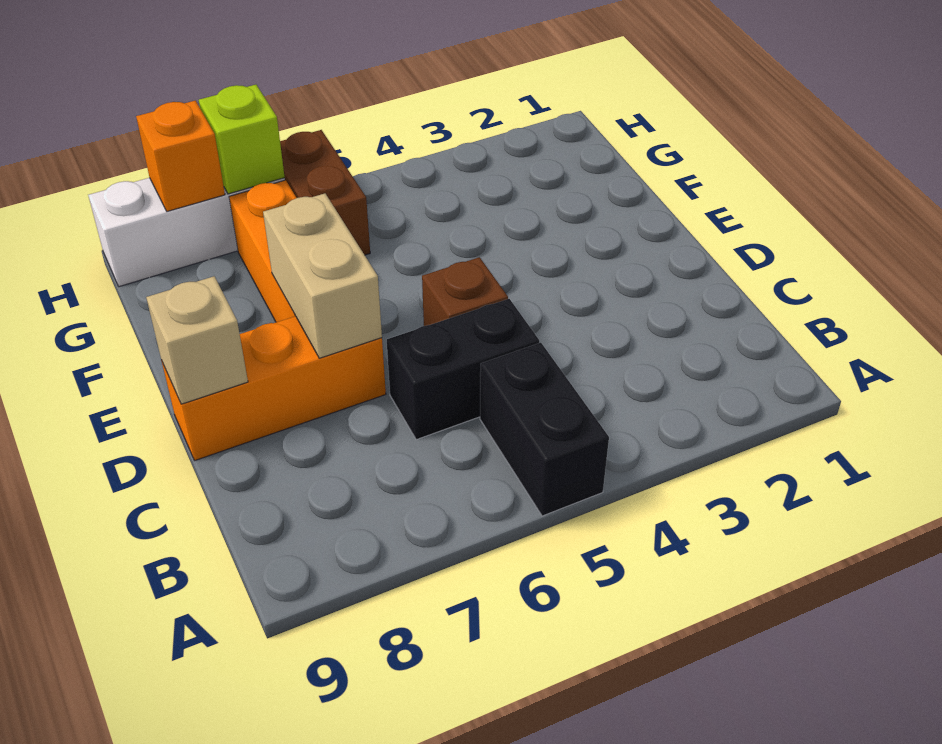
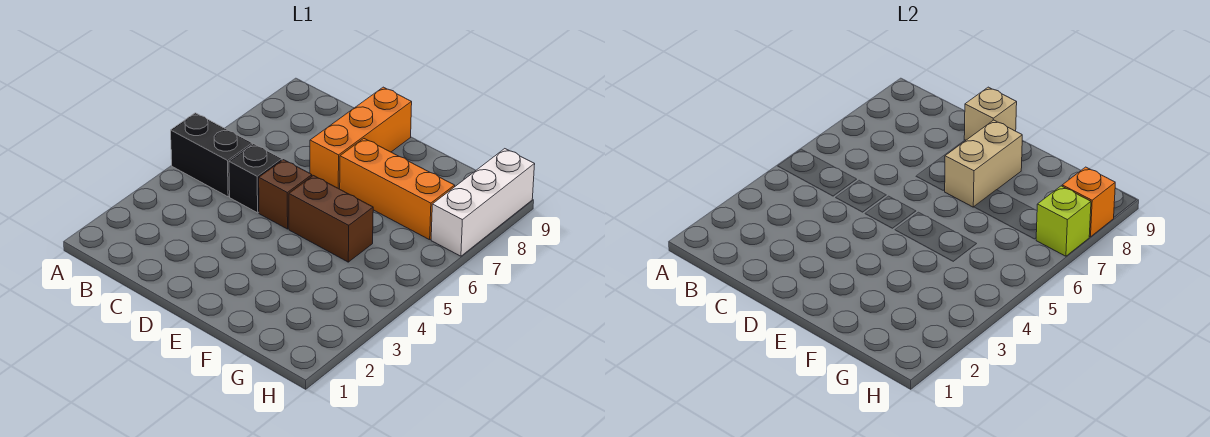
black brick C5:C6 level 1 -> black brick C5 level 1
tan brick D7:E7 level 2 -> tan brick E7:E8 level 2
brown brick G6:H6 level 1 -> brown brick E5:F5 level 1

